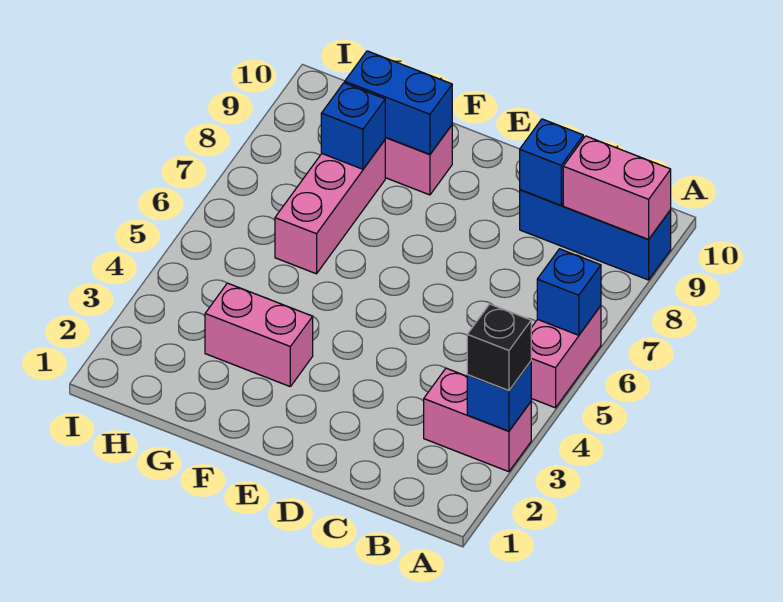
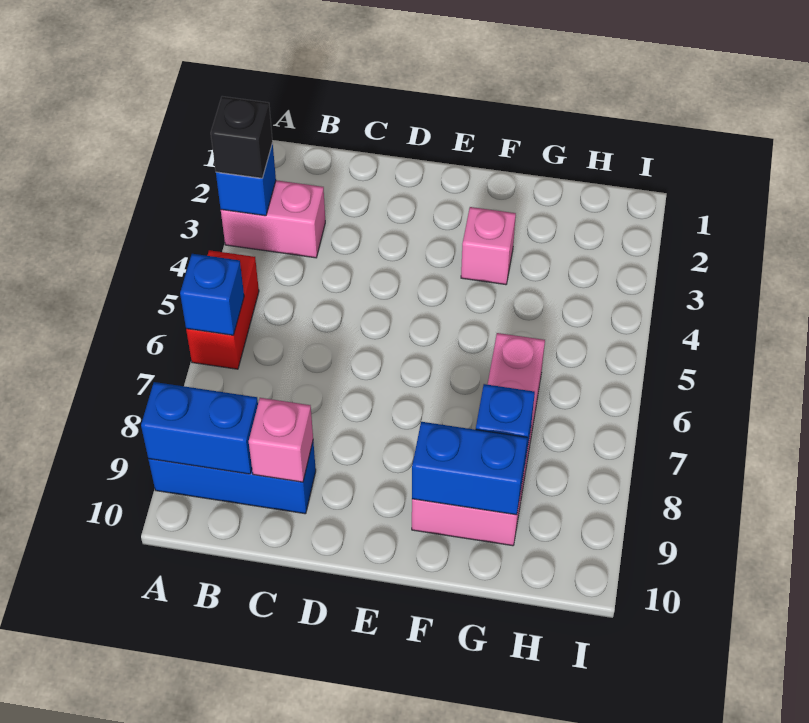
pink brick A5:A6 level 1 -> red brick A5:A6 level 1
pink brick A9:B9 level 2 -> blue brick A9:B9 level 2
blue brick C9 level 2 -> pink brick C9 level 2
pink brick F3:G3 level 1 -> pink brick F3 level 1

